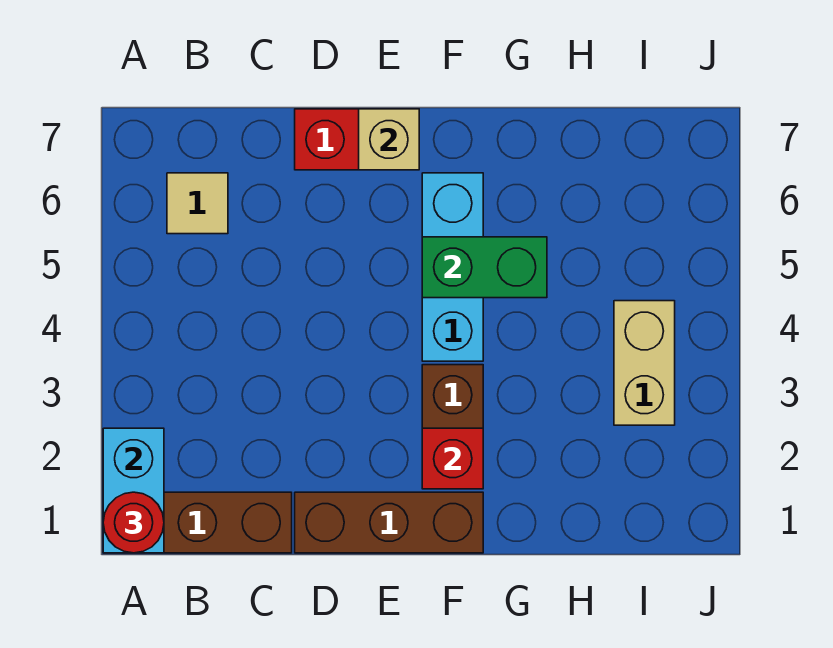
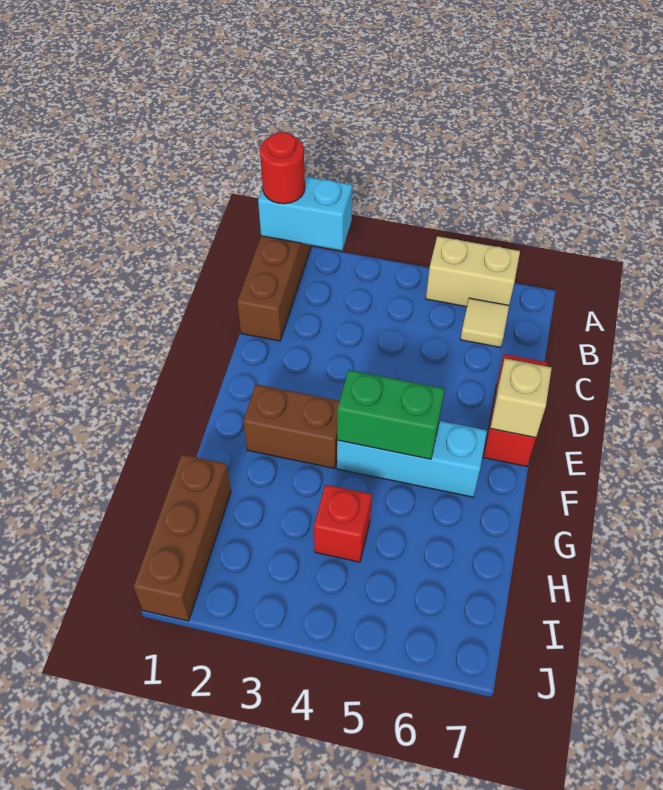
brown brick D1:F1 level 1 -> brown brick H1:J1 level 1
red brick F2 level 2 -> red brick H4 level 1
green brick F5:G5 level 2 -> green brick F4:F5 level 2
tan brick I3:I4 level 1 -> tan brick A5:A6 level 1

